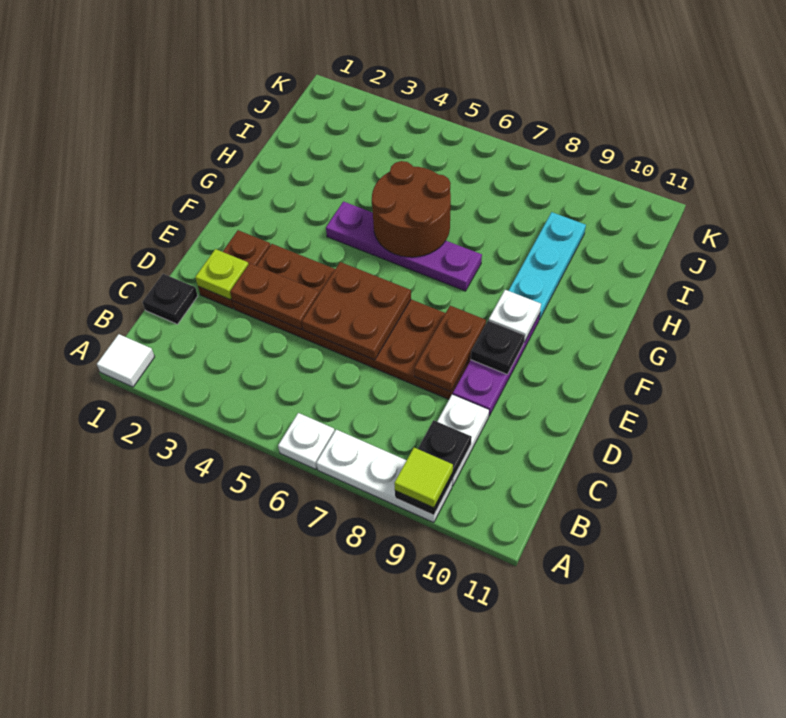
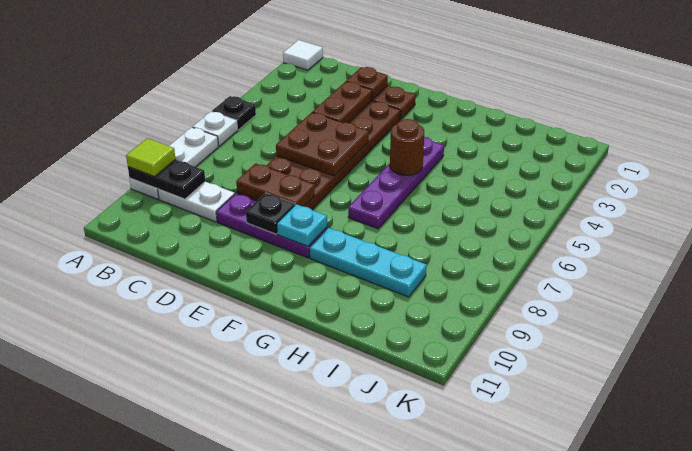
black plate C1 level 1 -> black plate A5 level 1
lime plate D2 level 2 -> brown plate D2 level 2
white plate F9 level 2 -> cyan plate F9 level 2
brown round brick G5:H6 level 2 -> brown round brick G5 level 2

